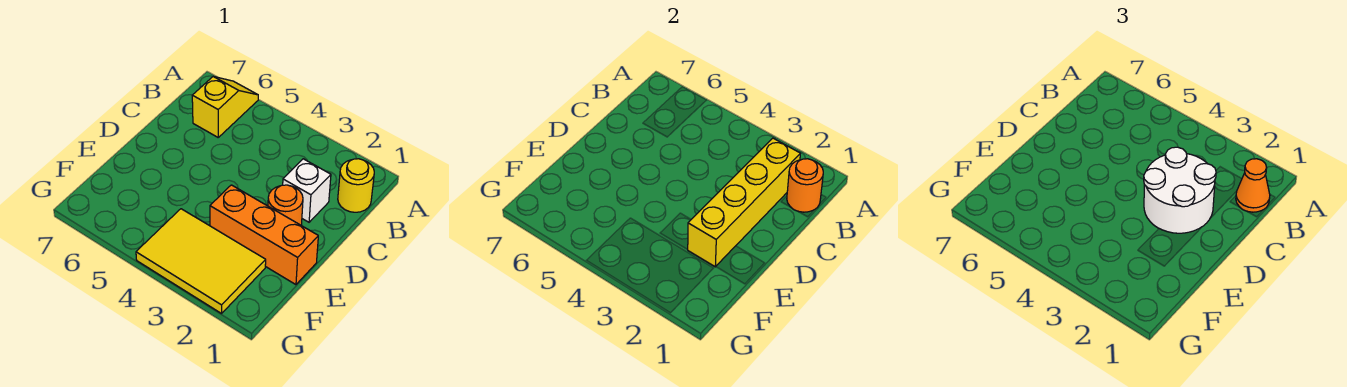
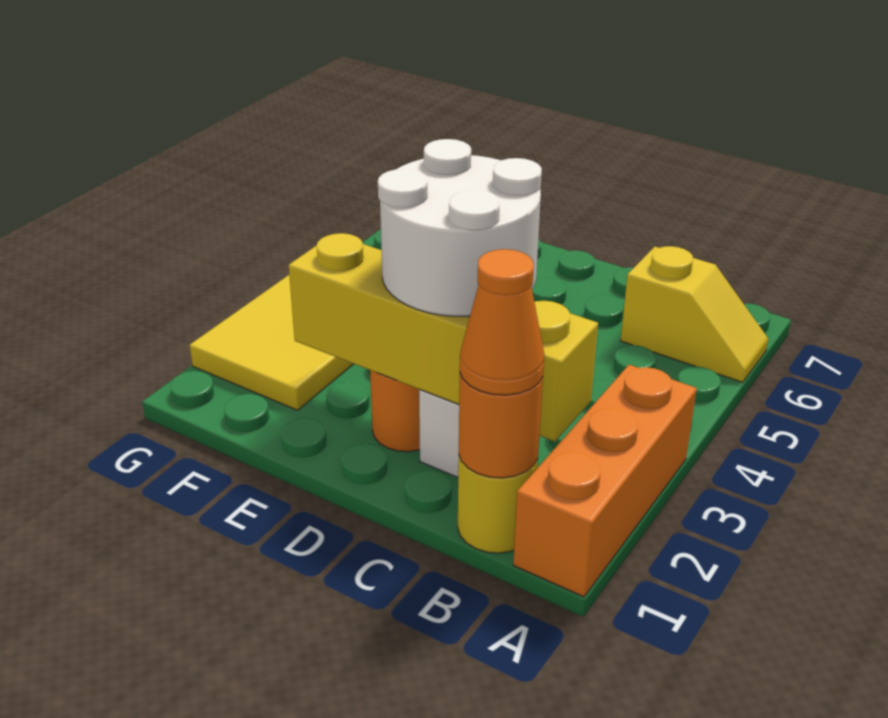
orange brick E1:E3 level 1 -> orange brick A1:A3 level 1

